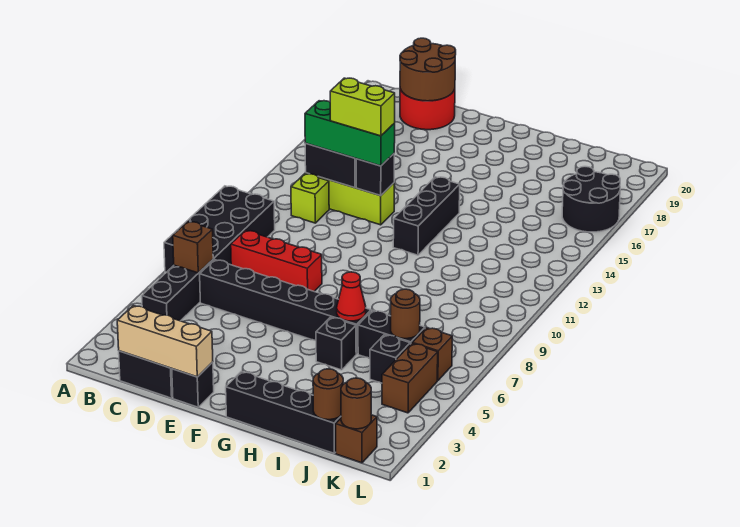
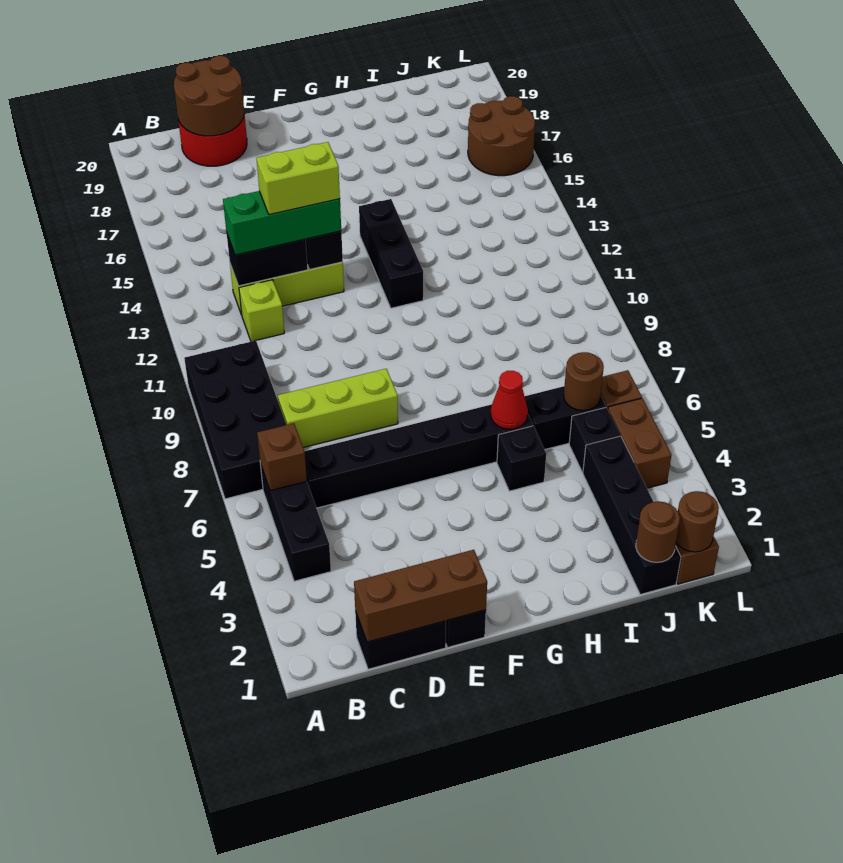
tan brick C1:E1 level 2 -> brown brick C1:E1 level 2
red brick C8:E8 level 1 -> lime brick C8:E8 level 1
black brick G1:J1 level 1 -> black brick J1:J4 level 1
black round brick K16:L17 level 1 -> brown round brick K16:L17 level 1

